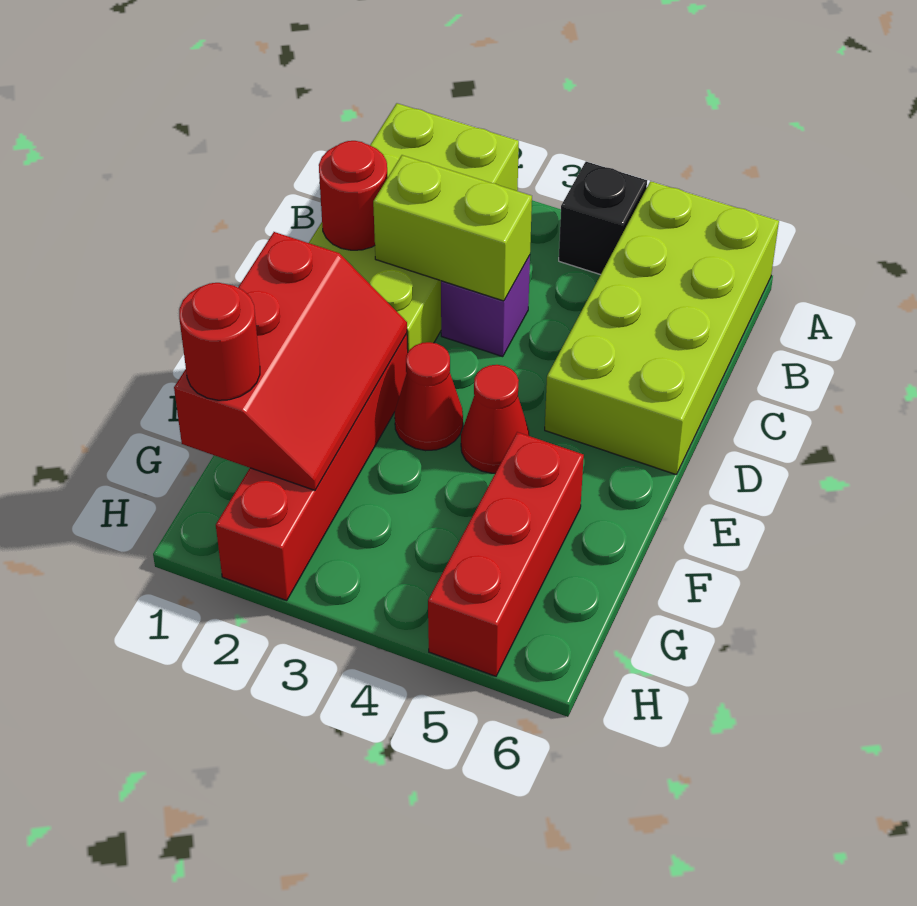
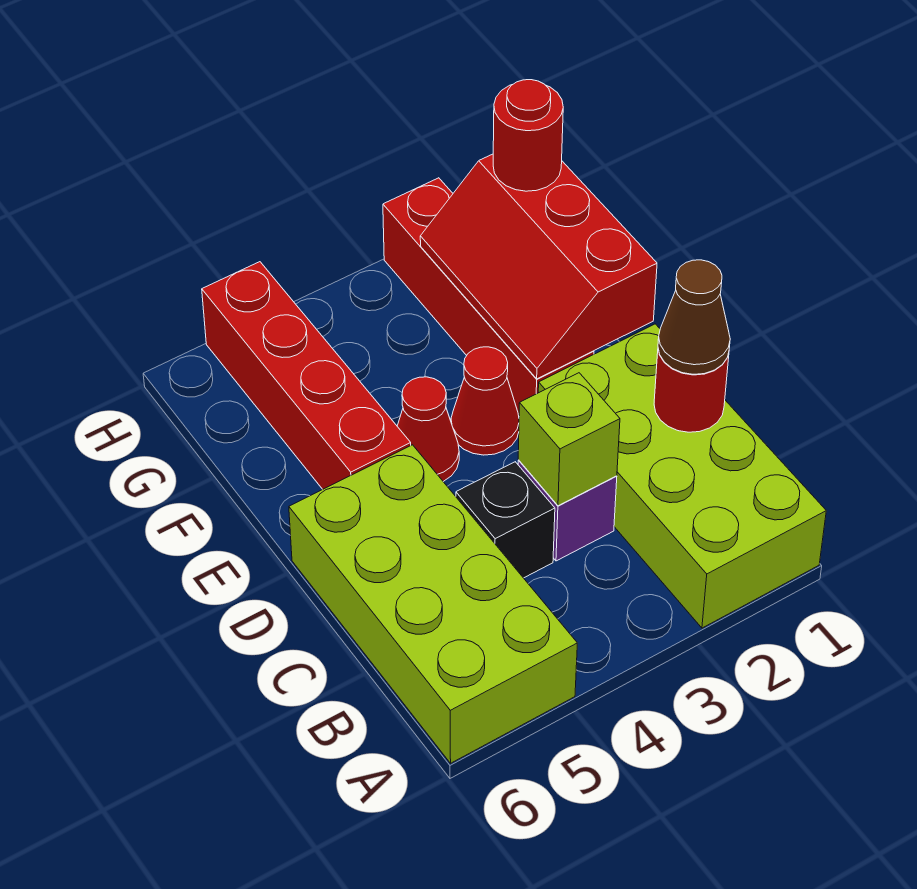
black brick A4 level 1 -> black brick C4 level 1
none -> brown cone C1 level 3
lime brick C2:C3 level 2 -> lime brick C3 level 2
red brick F5:H5 level 1 -> red brick E5:H5 level 1

